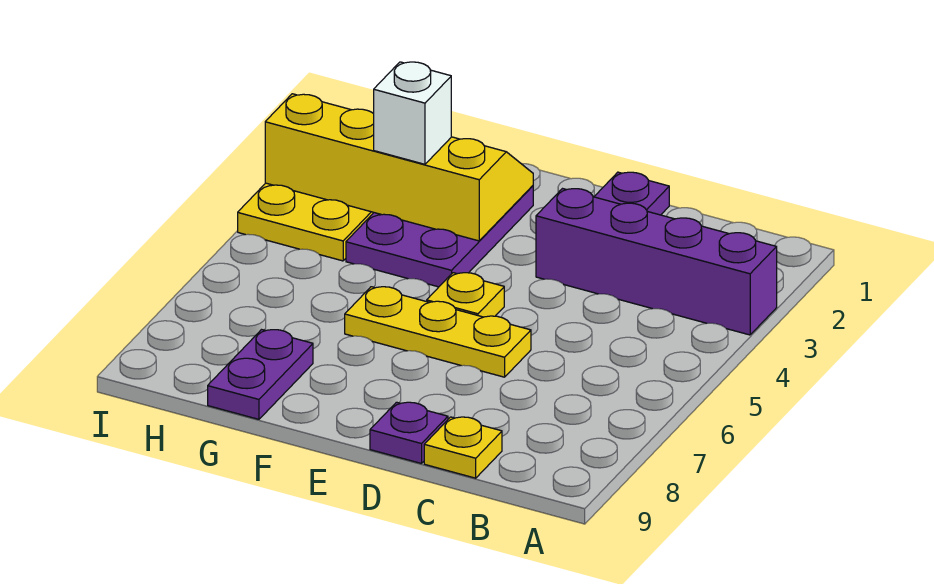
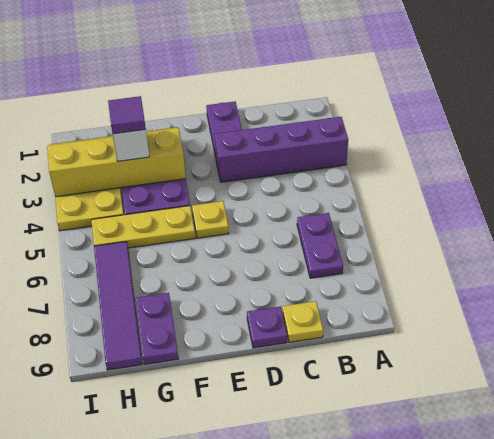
none -> purple plate B6:B7 level 1
yellow plate D6:F6 level 1 -> yellow plate F5:H5 level 1
none -> purple tile G3 level 4
none -> purple tile H6:H9 level 1

